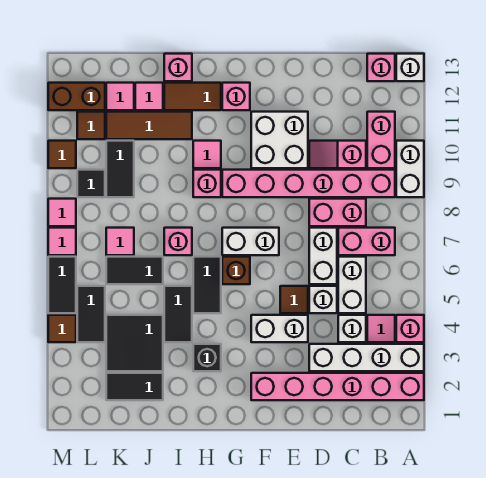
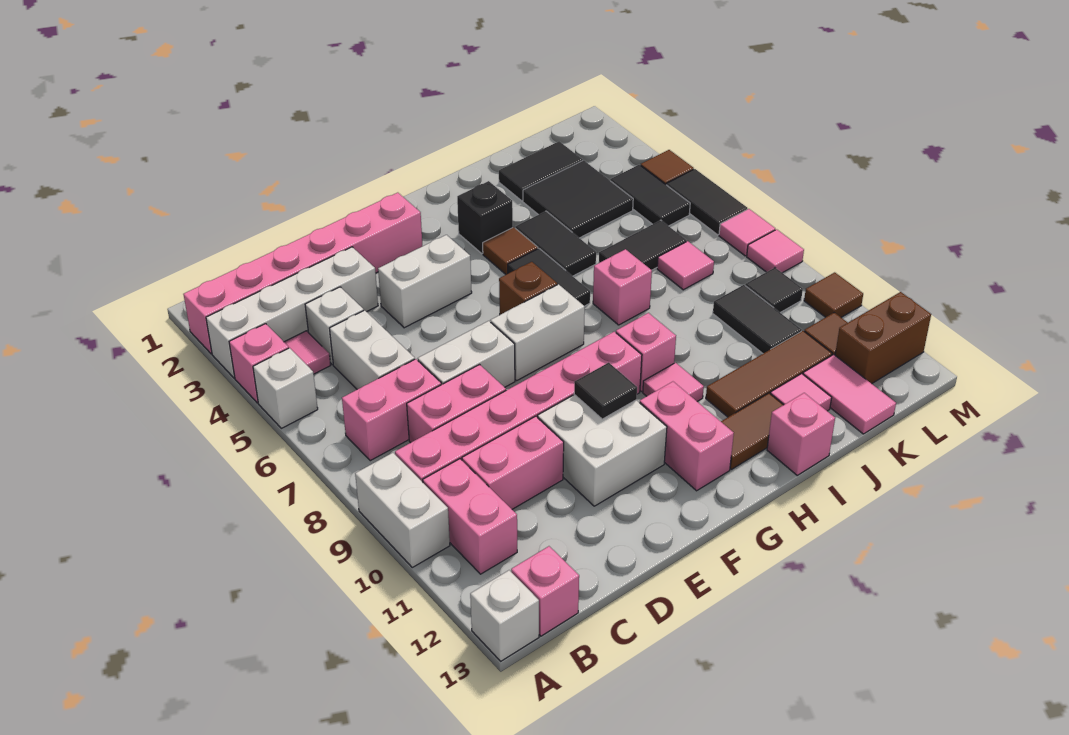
pink slope C10:D10 level 1 top C -> pink brick C10:D10 level 1
white brick D5 level 1 -> white brick A5 level 1
white brick D6:D7 level 1 -> white brick D7:E7 level 1
brown tile E5 level 1 -> brown tile H4 level 1
none -> black tile F10 level 2
pink brick G12 level 1 -> pink brick G11:G12 level 1
pink tile K12 level 1 -> pink tile K12:K13 level 1

